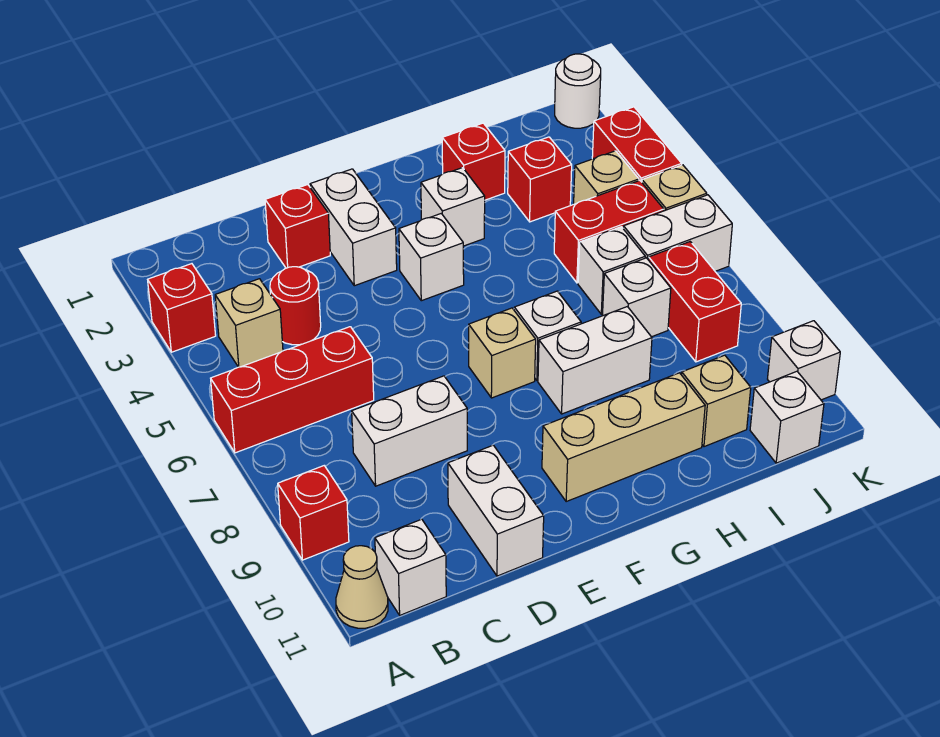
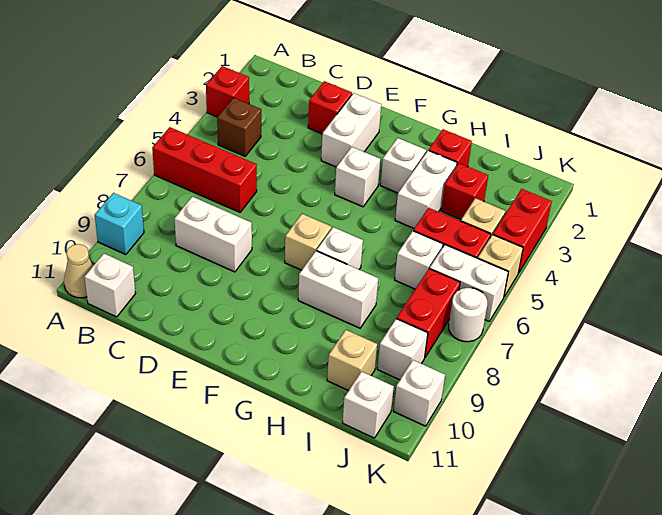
red brick A9 level 1 -> cyan brick A9 level 1
tan brick B4 level 1 -> brown brick B4 level 1
red round brick C4 level 1 -> none
white brick D10:D11 level 1 -> white brick H3:H4 level 1
tan brick F10:H10 level 1 -> none
white brick I7 level 1 -> white brick J9 level 1
white round brick K1 level 1 -> white round brick K7 level 1

